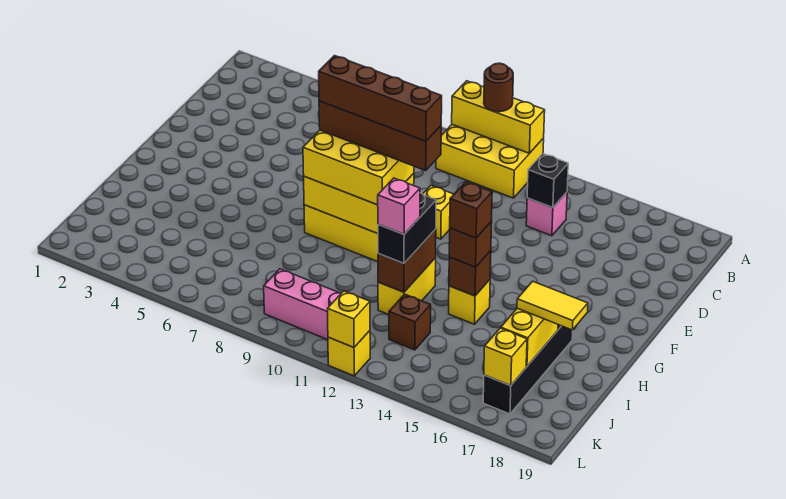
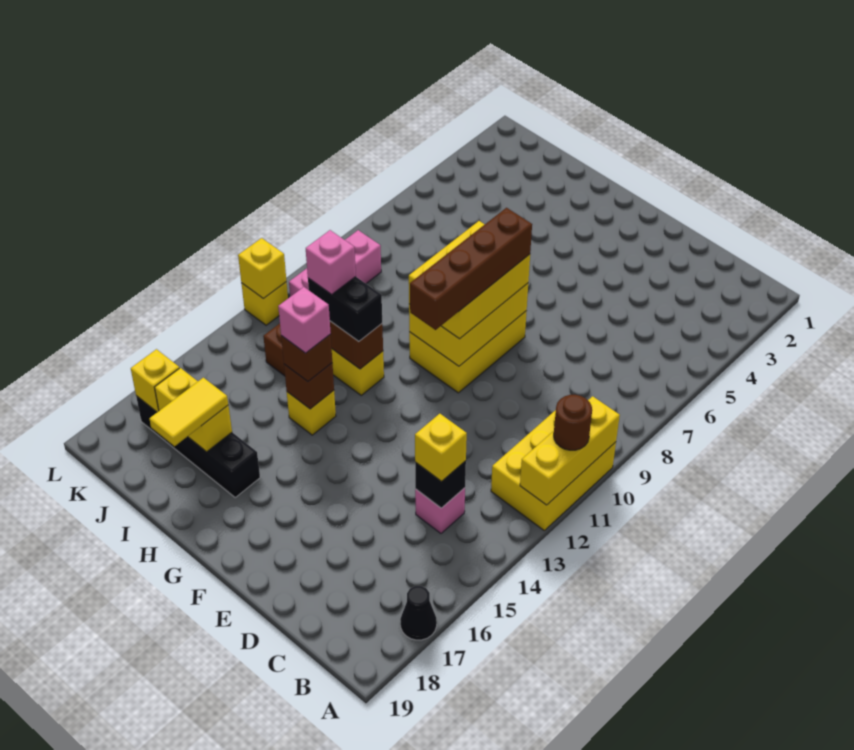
none -> black cone A17 level 1
yellow brick E11 level 1 -> yellow brick C14 level 3
brown brick F8:F11 level 5 -> none
brown brick H14 level 4 -> pink brick H14 level 4

